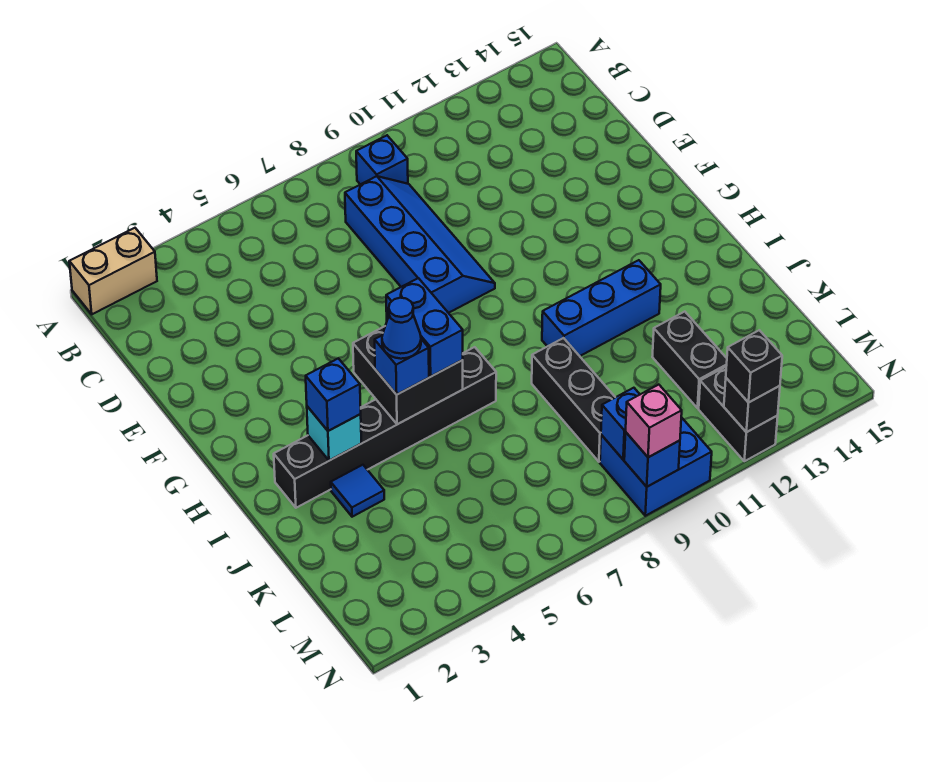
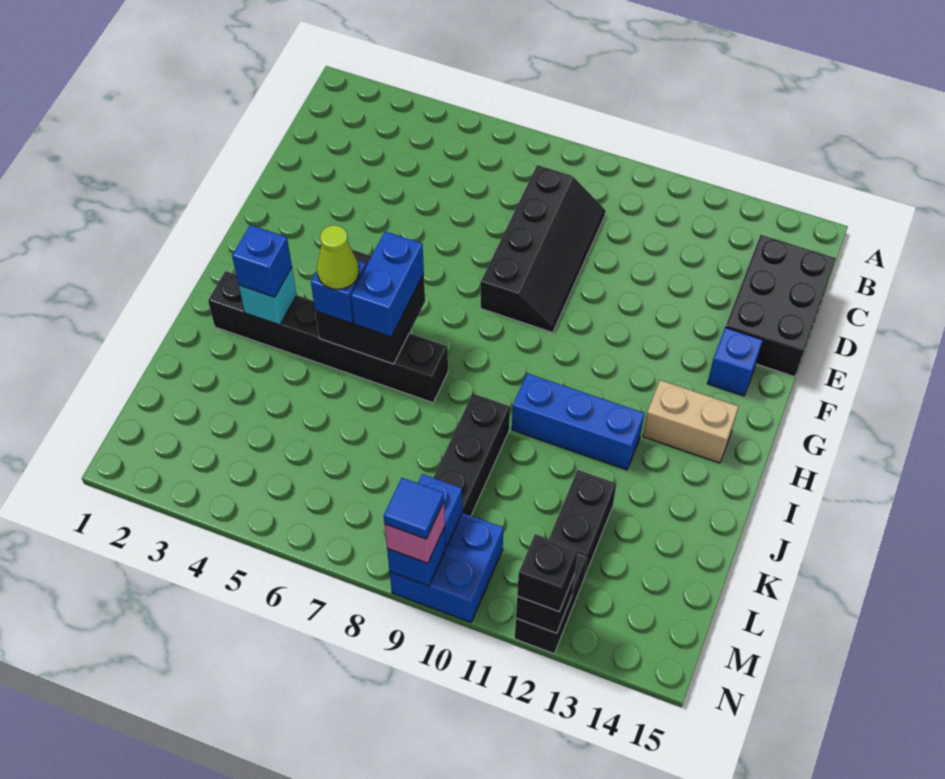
tan brick A1:A2 level 1 -> tan brick H13:H14 level 1
blue brick B9 level 1 -> blue brick F14 level 1
blue slope C8:F9 level 1 top 8 -> black slope C8:F9 level 1 top 8
none -> black brick C14:E15 level 1
blue cone I5 level 4 -> lime cone I5 level 4
blue tile J3 level 1 -> blue tile N9 level 4

